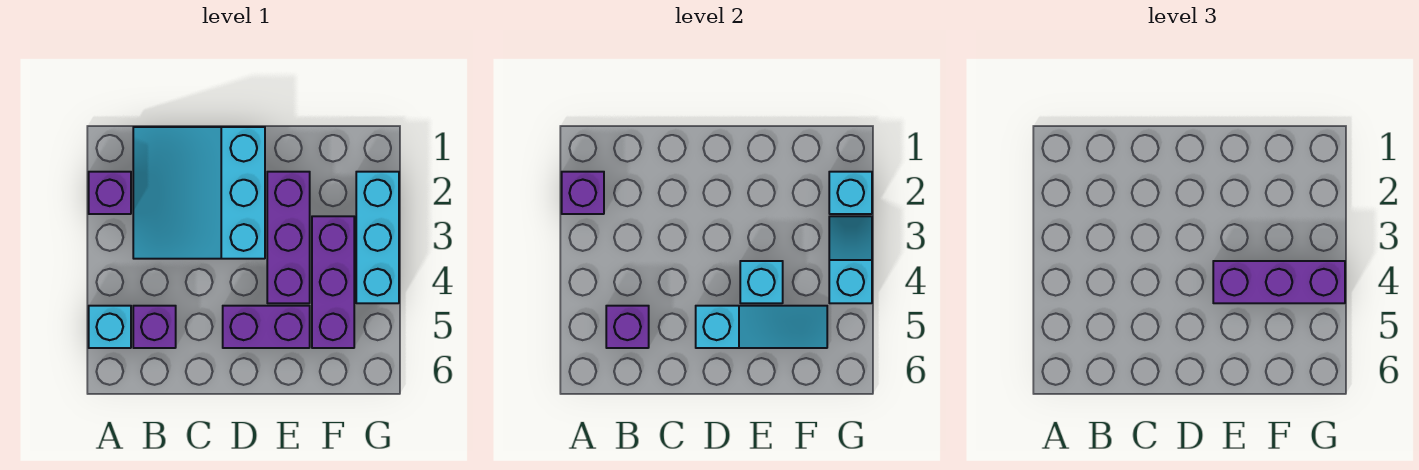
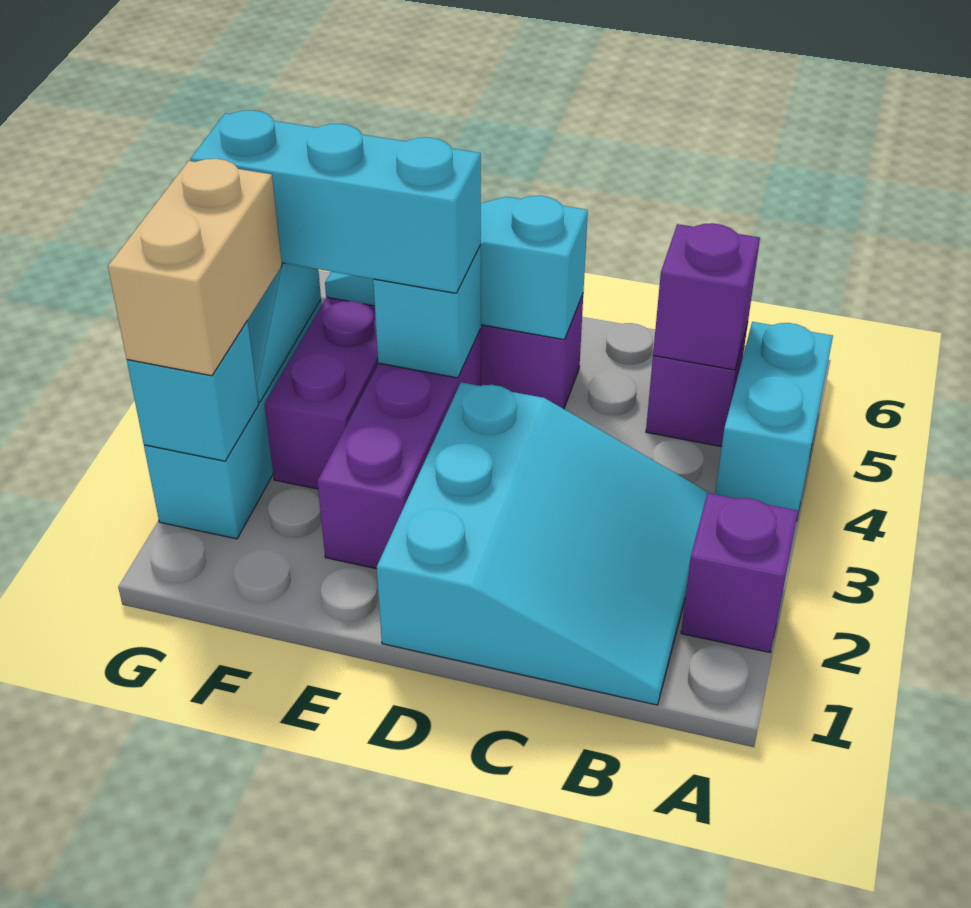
purple brick A2 level 2 -> none
cyan brick A5 level 1 -> cyan brick A4:A5 level 1
purple brick E4:G4 level 3 -> cyan brick E4:G4 level 3
none -> tan brick G2:G3 level 3

